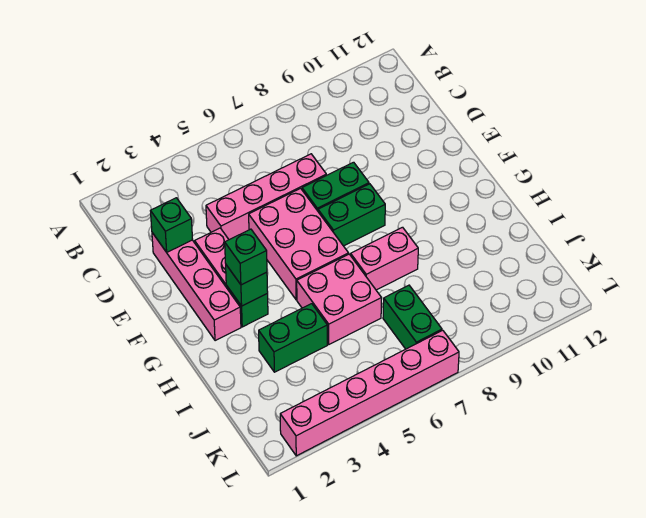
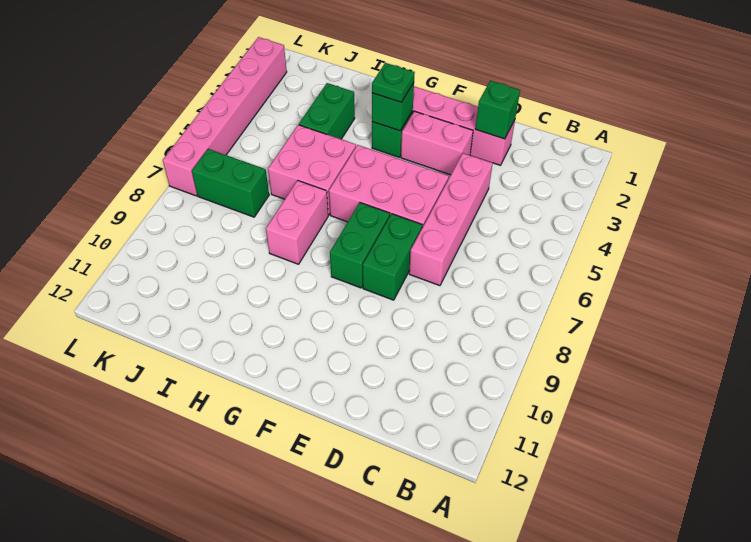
green brick G3 level 3 -> green plate G3 level 3

